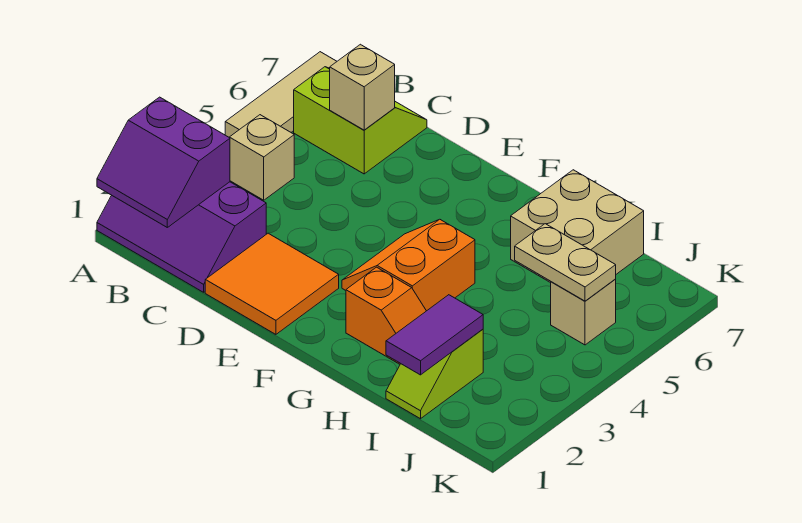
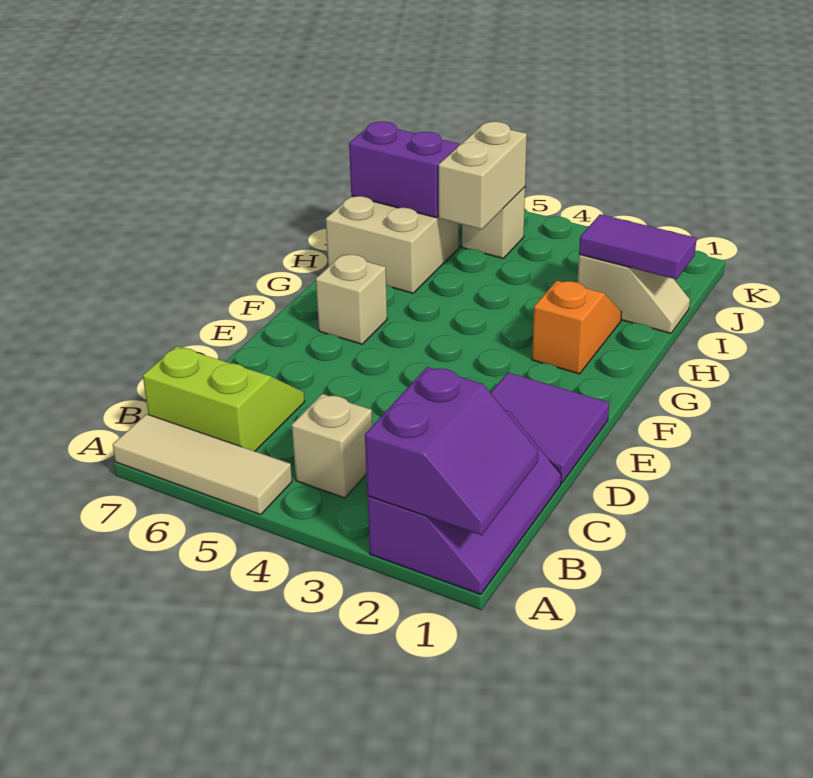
lime slope B6:C7 level 1 top 6 -> lime slope B6:C7 level 1 top B
tan brick C6 level 2 -> tan brick F6 level 1
orange tile D1:E2 level 1 -> purple tile D1:E2 level 1
orange slope F3:G4 level 1 top G -> none
lime slope I1:I2 level 1 top 2 -> tan slope I1:I2 level 1 top 2
tan plate I5:J5 level 2 -> tan brick I5:J5 level 2
none -> purple brick I6:I7 level 2

